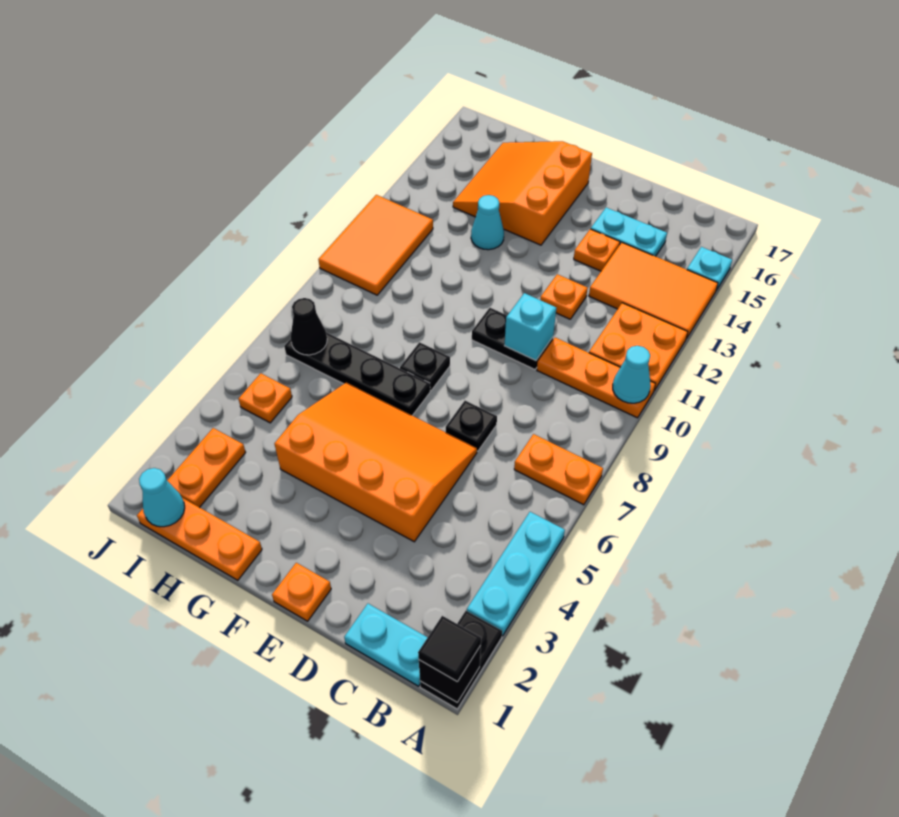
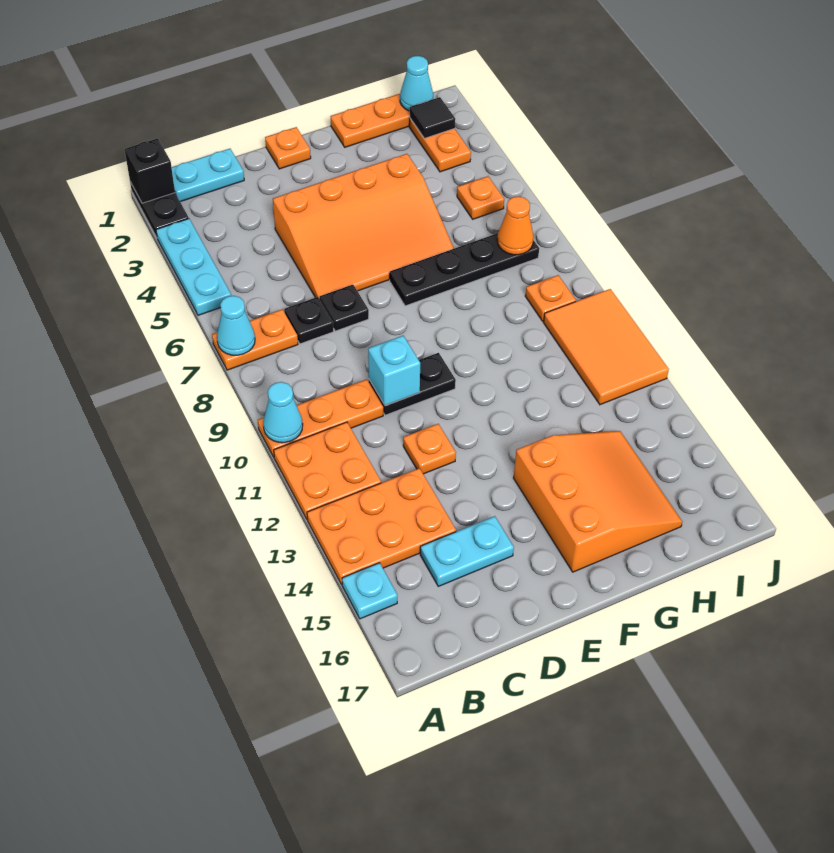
black tile A1 level 3 -> black tile I2 level 2
orange tile A13:C14 level 1 -> orange plate A13:C14 level 1
orange plate D14 level 1 -> orange plate I9 level 1
black plate F8 level 1 -> black plate C7 level 1
cyan cone G13 level 1 -> cyan cone A7 level 2
black cone I7 level 2 -> orange cone I7 level 2

